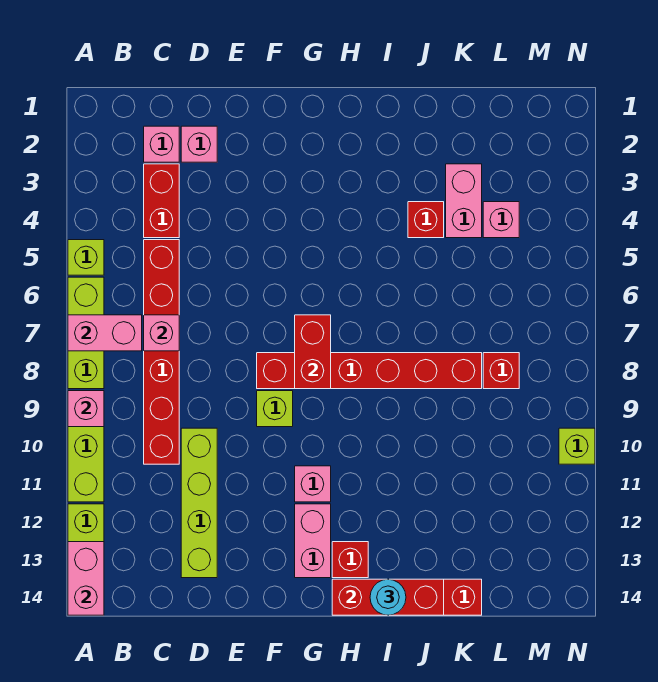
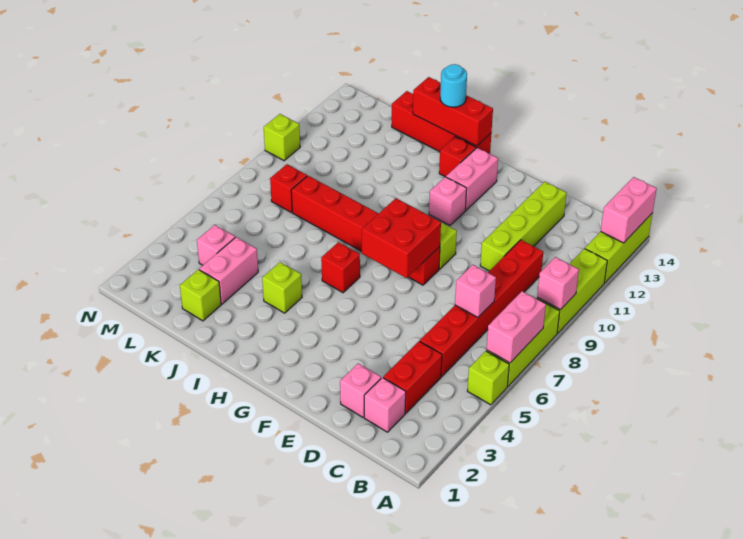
pink brick A7:B7 level 2 -> pink brick A6:A7 level 2
red brick G7:G8 level 2 -> red brick F7:G8 level 2
none -> lime brick I4 level 1
red brick J4 level 1 -> red brick H6 level 1
none -> lime brick K2 level 1

